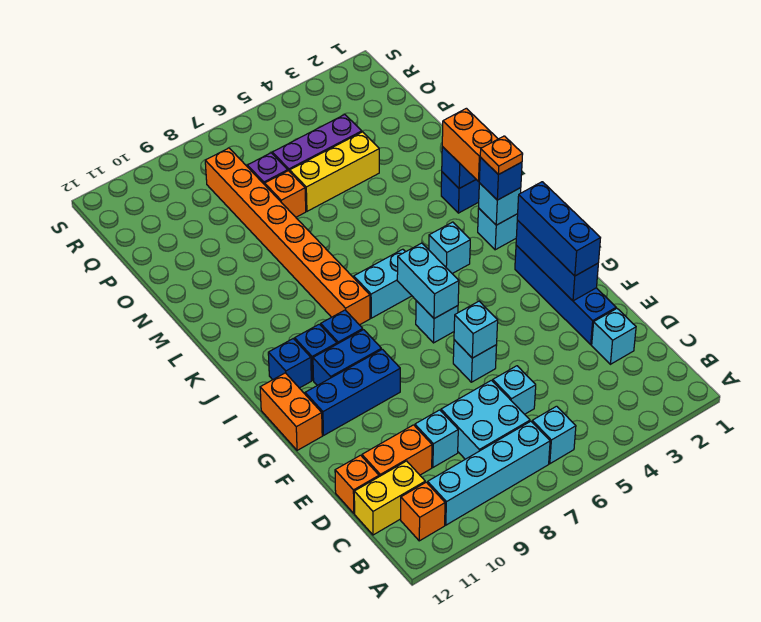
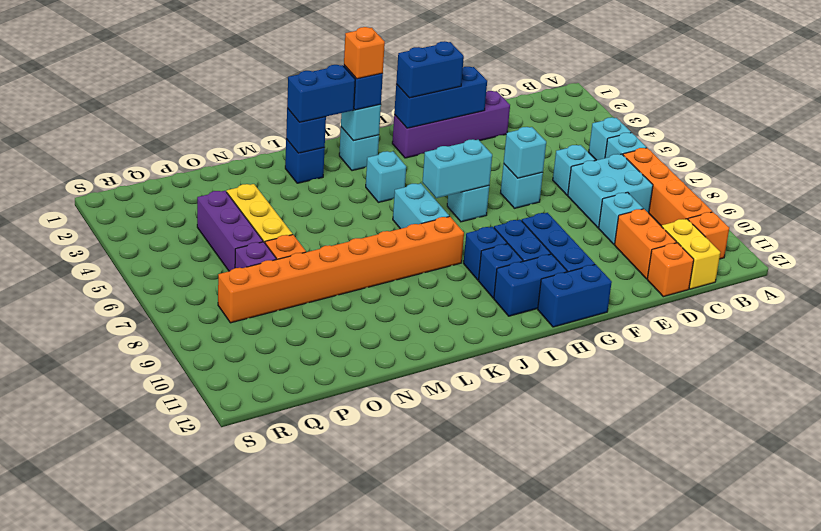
cyan brick B7:B10 level 1 -> orange brick B7:B10 level 1
cyan brick D2 level 1 -> cyan brick B5 level 1
blue brick E2:H2 level 1 -> purple brick E2:H2 level 1
blue brick F2:H2 level 3 -> blue brick G2:H2 level 3
orange brick G12:H12 level 1 -> blue brick G12:H12 level 1
blue brick I11 level 1 -> blue brick H11:I11 level 1
orange plate J2 level 4 -> orange brick J2 level 4
orange brick K2:L2 level 3 -> blue brick K2:L2 level 3

